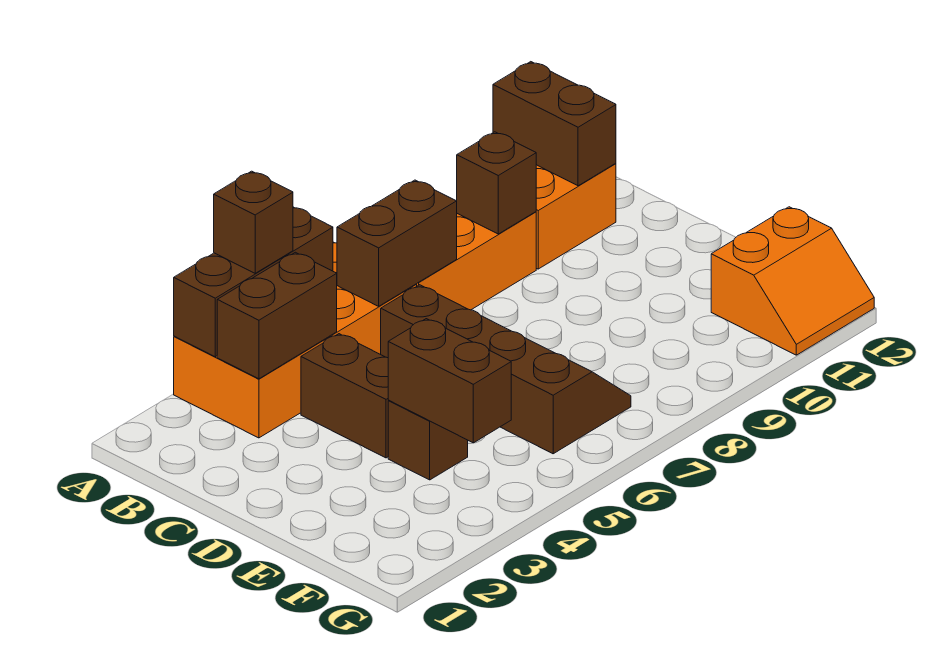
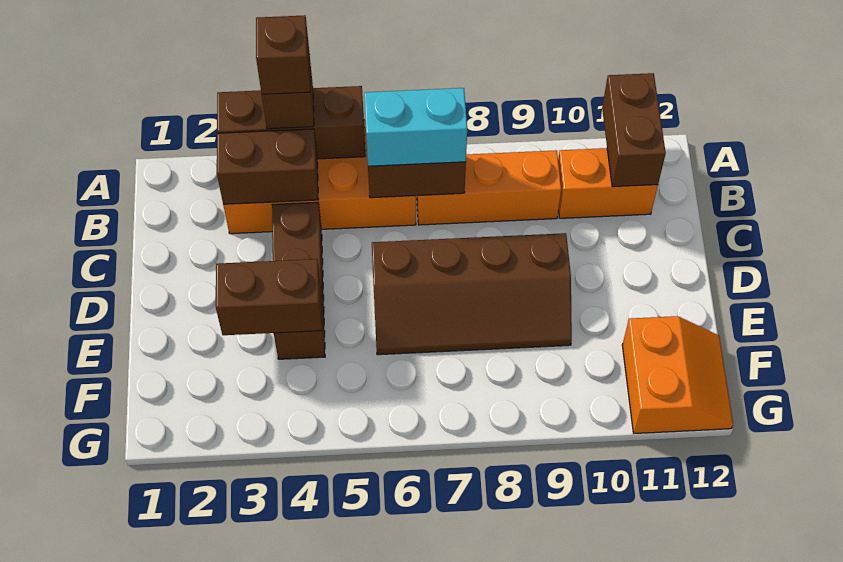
none -> cyan brick B6:B7 level 3
brown brick B9 level 2 -> brown brick A4 level 4
brown slope C6:F7 level 1 top 6 -> brown slope D6:E9 level 1 top D
brown brick E4:F4 level 2 -> brown brick E3:E4 level 2
orange slope F11:G12 level 1 top F -> orange slope F11:G12 level 1 top 11

